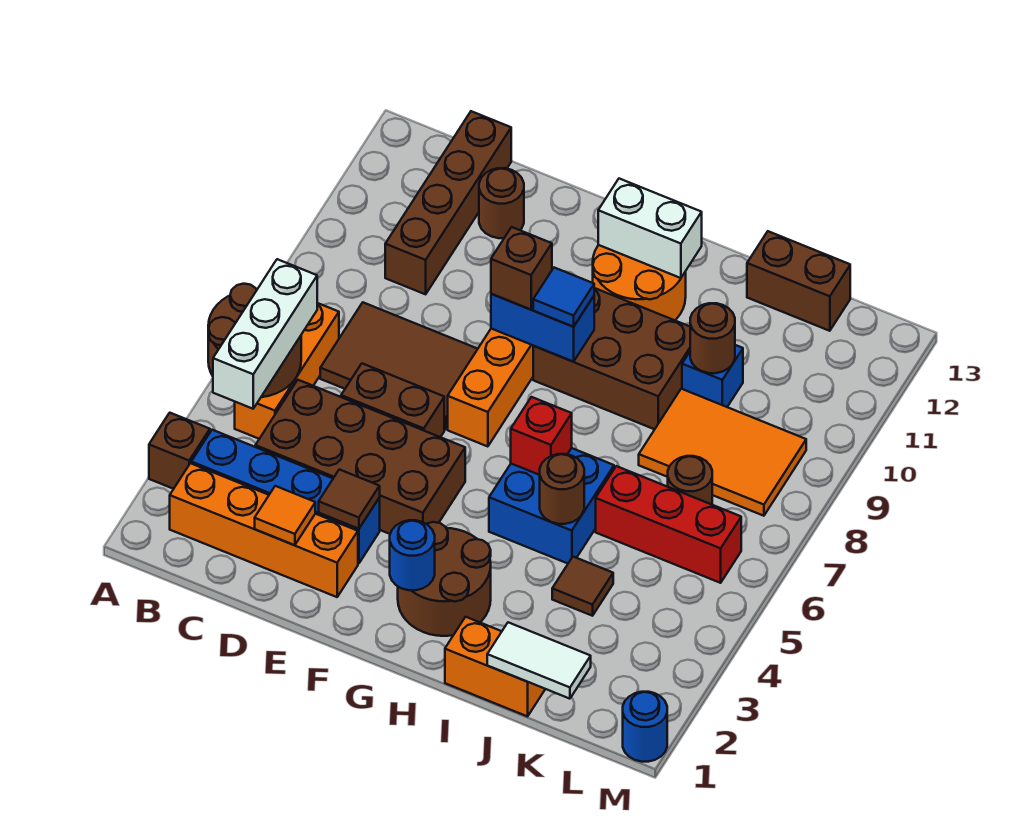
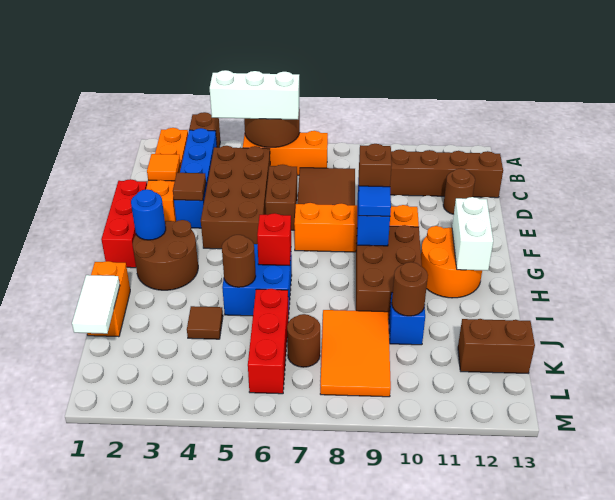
none -> red brick E1:G1 level 1
brown brick J13:K13 level 1 -> brown brick K12:K13 level 1
blue round brick M1 level 1 -> none

